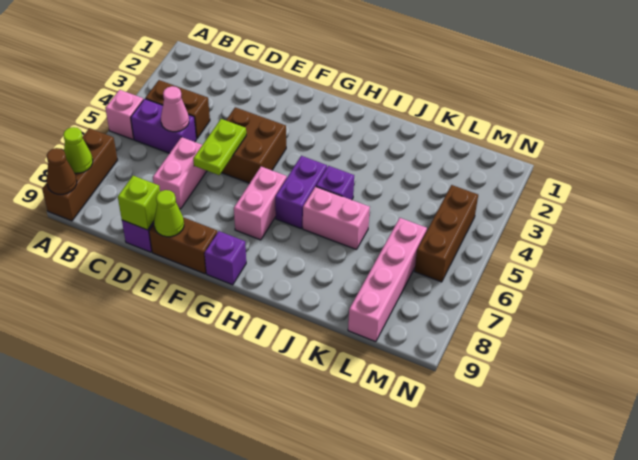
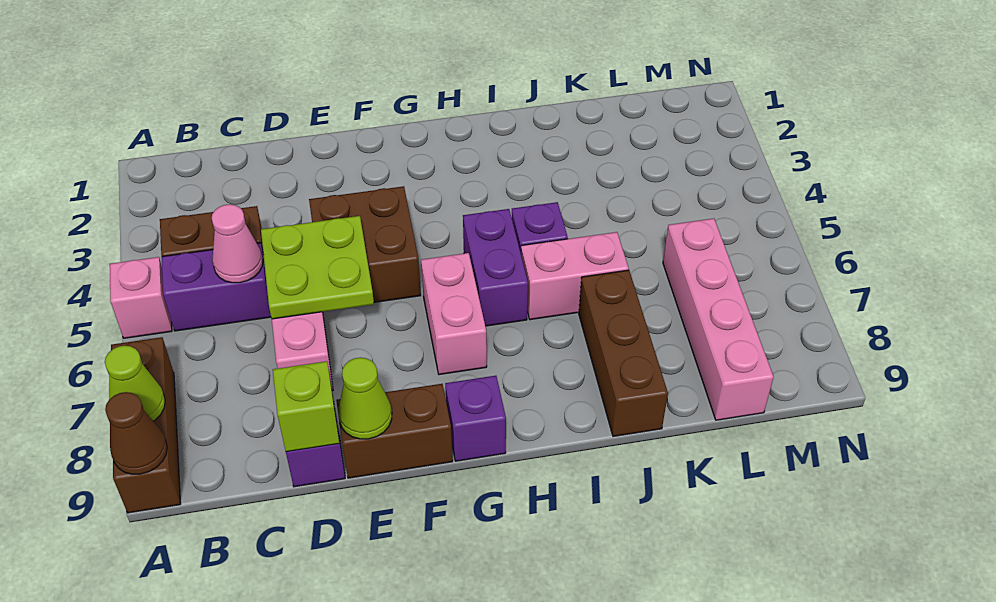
lime plate E5:E6 level 2 -> lime plate D5:E6 level 2
brown brick M4:M6 level 1 -> brown brick J7:J9 level 1

